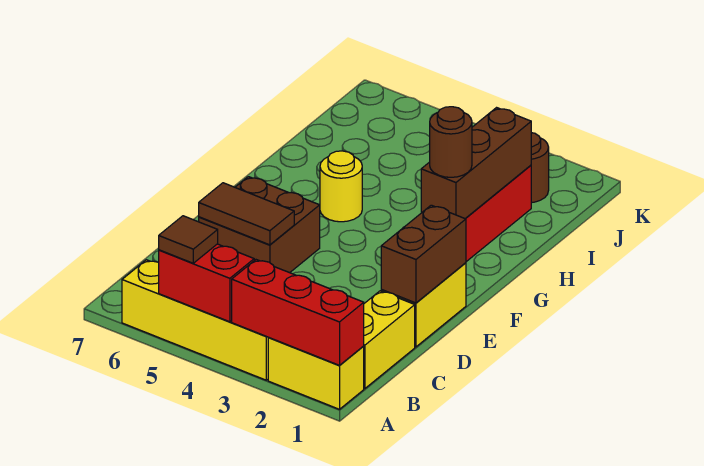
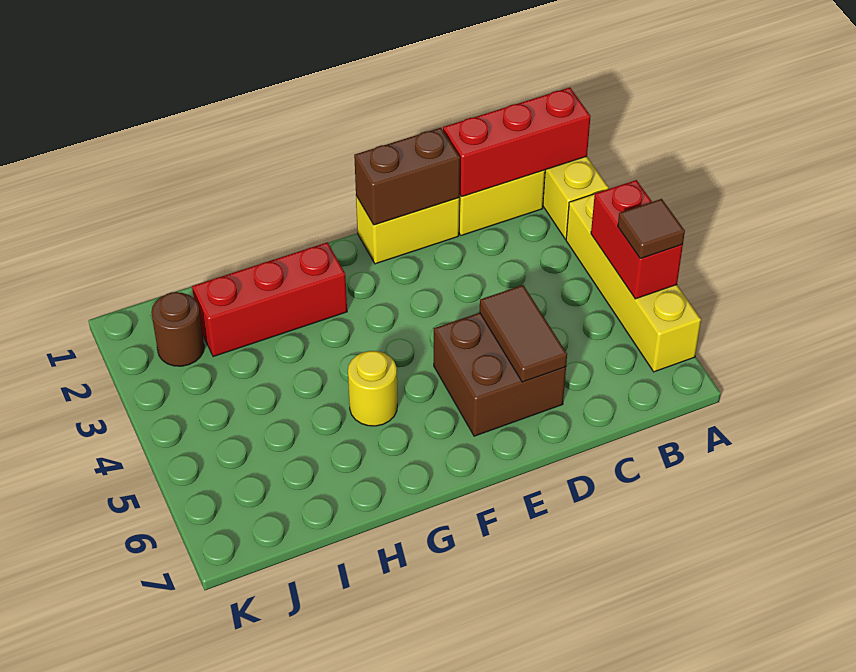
red brick A1:A3 level 2 -> red brick A1:C1 level 2
brown brick G2:I2 level 2 -> none
brown round brick G2 level 3 -> none

